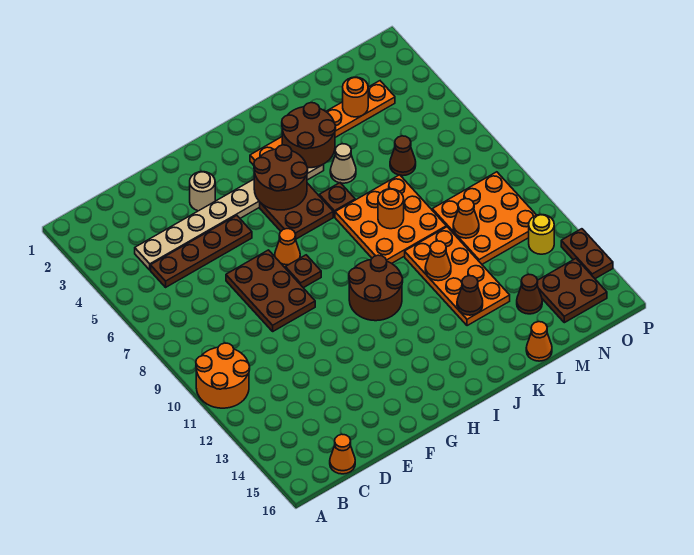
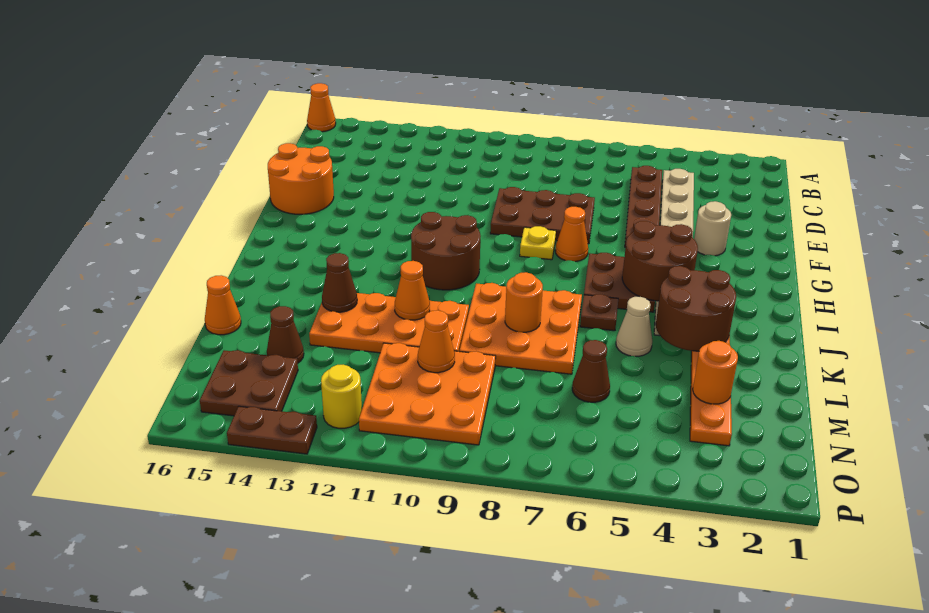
orange round brick A10:B11 level 1 -> orange round brick E15:F16 level 1
orange cone C16 level 1 -> orange cone A16 level 1
brown plate G8 level 1 -> yellow plate G8 level 1

